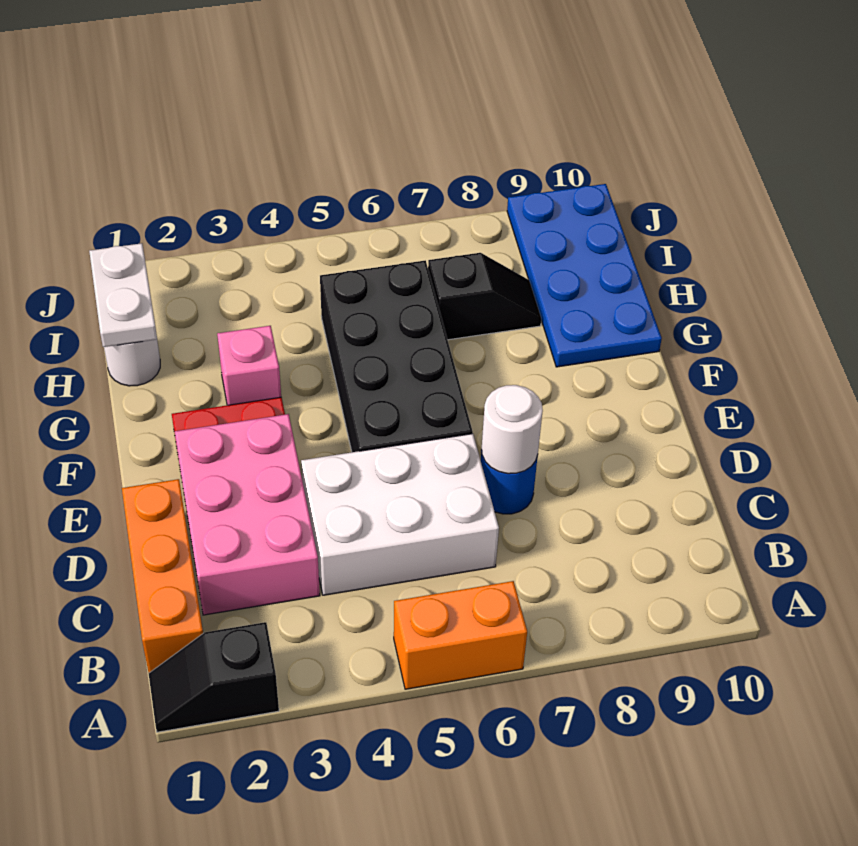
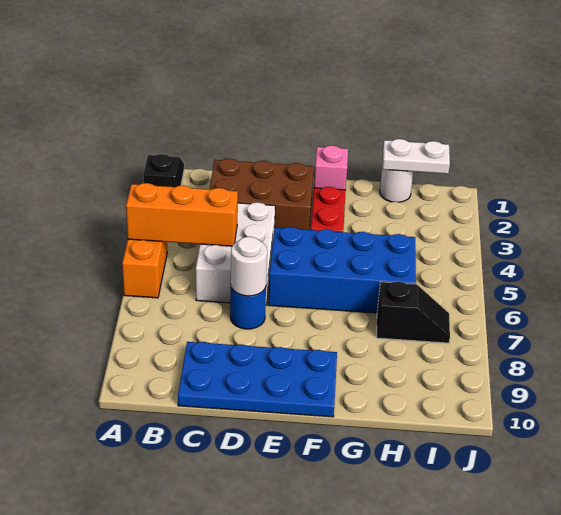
orange brick B1:D1 level 1 -> orange brick A5:C5 level 2
pink brick C2:E3 level 1 -> brown brick C2:E3 level 1
black brick E5:H6 level 1 -> blue brick E5:H6 level 1
pink brick G3 level 1 -> pink brick F1 level 1
blue plate G9:J10 level 1 -> blue plate C9:F10 level 1
black slope H7:H8 level 1 top 7 -> black slope H7:I7 level 1 top H

